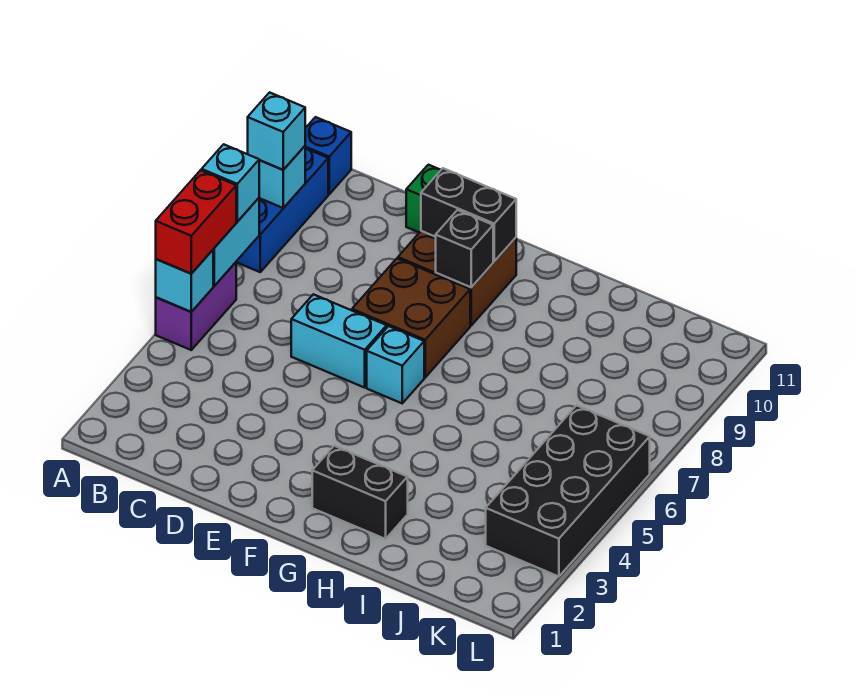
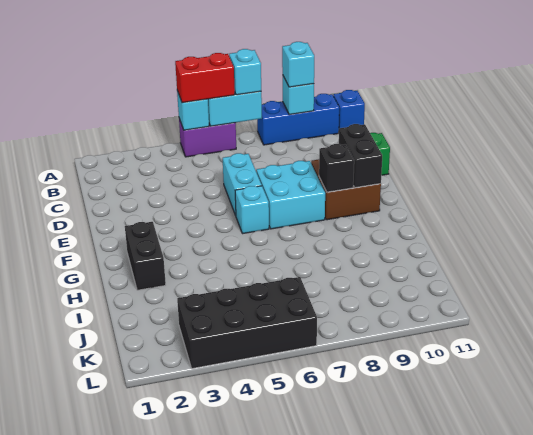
brown brick E7:F8 level 1 -> cyan brick E7:F8 level 1

